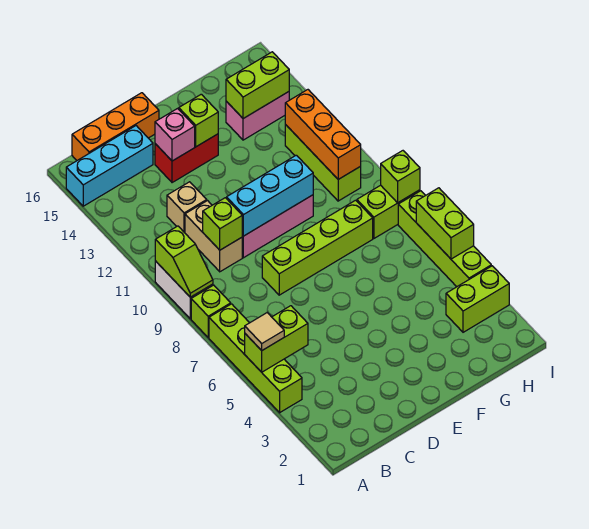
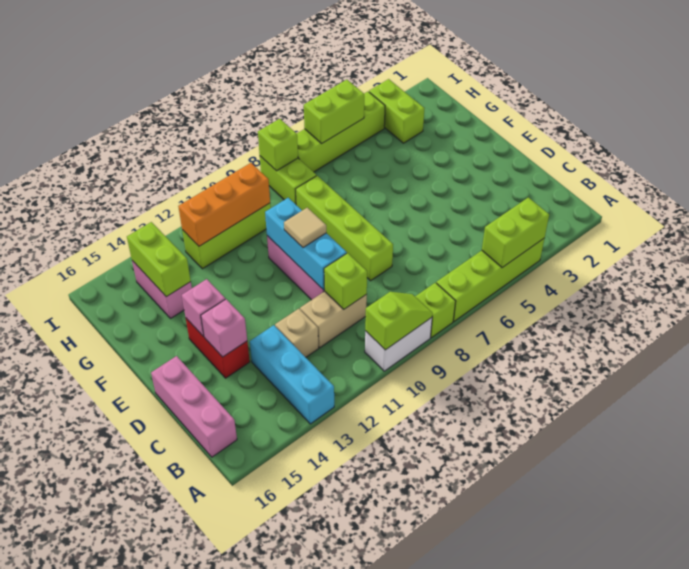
lime brick A5:B5 level 2 -> lime brick A4:A5 level 2
tan tile A5 level 3 -> tan tile E10 level 3
cyan brick A15:C15 level 1 -> cyan brick A13:C13 level 1
orange brick B16:D16 level 1 -> pink brick B16:D16 level 1
lime brick E14 level 2 -> pink brick E14 level 2

